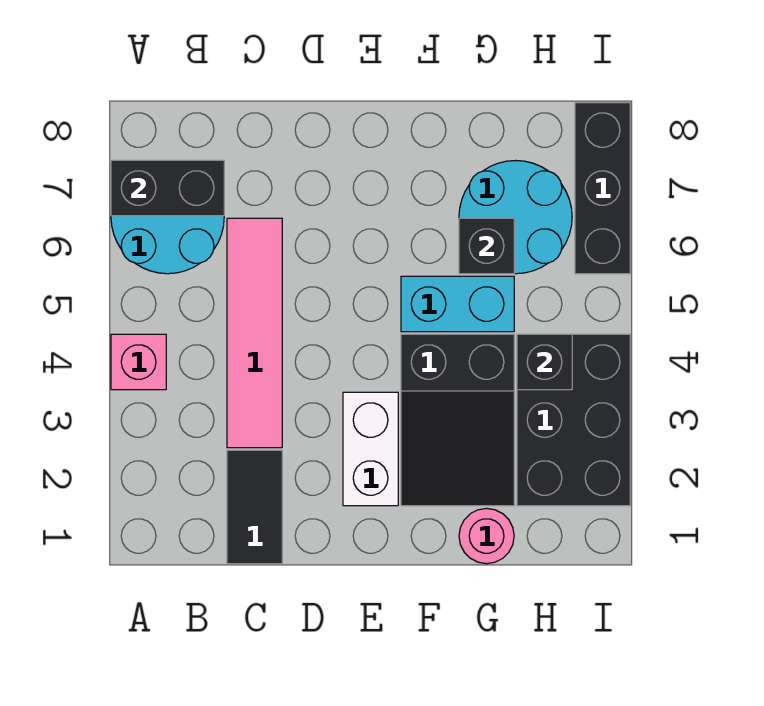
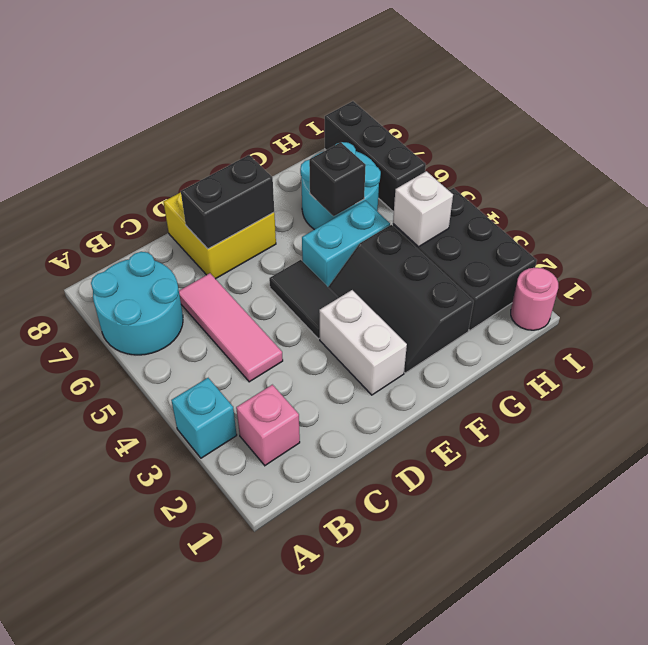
none -> cyan brick A3 level 1
pink brick A4 level 1 -> pink brick B2 level 1
black brick A7:B7 level 2 -> black brick D7:E7 level 2
black tile C1:C2 level 1 -> black tile E4:E5 level 1
pink tile C3:C6 level 1 -> pink tile C4:C6 level 1
none -> yellow brick D7:E8 level 1
black slope F2:G4 level 1 top 4 -> black slope F2:G4 level 1 top G
pink round brick G1 level 1 -> pink round brick I1 level 1
black brick H4 level 2 -> white brick H4 level 2

